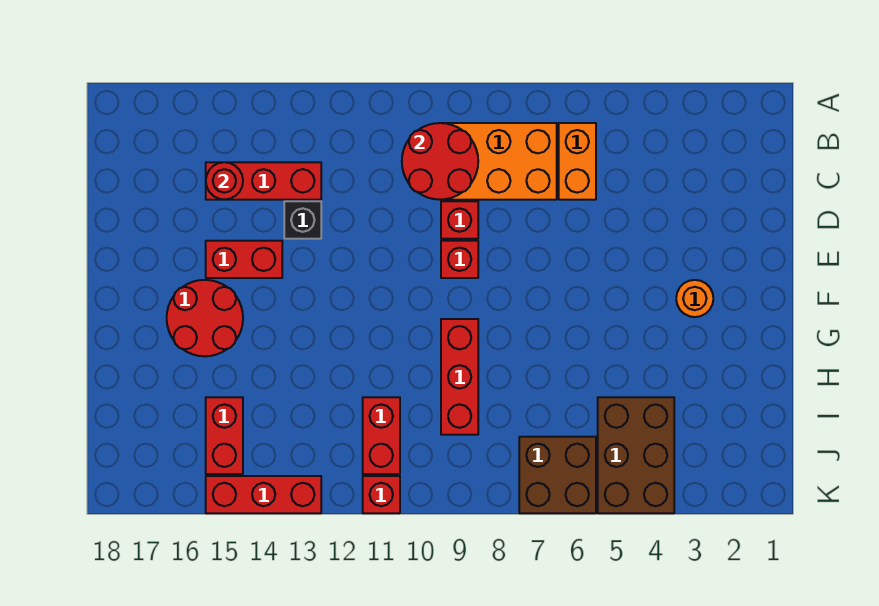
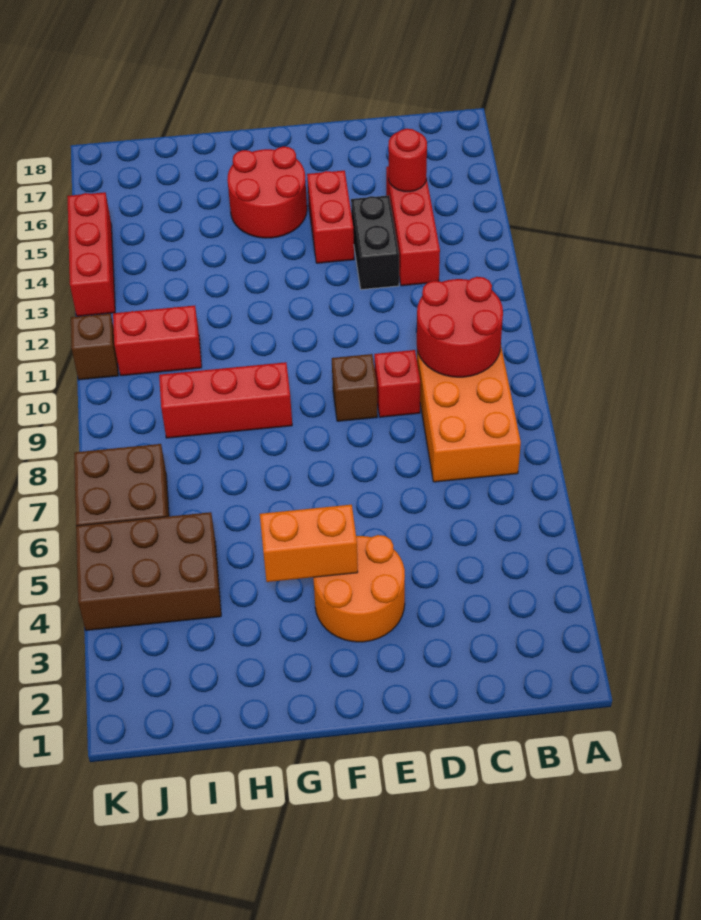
orange brick B6:C6 level 1 -> orange brick F4:G4 level 2
black brick D13 level 1 -> black brick D13:D14 level 1
red brick E9 level 1 -> brown brick E9 level 1
orange round brick F3 level 1 -> orange round brick E3:F4 level 1
red brick I15:J15 level 1 -> none
red brick K11 level 1 -> brown brick K11 level 1

